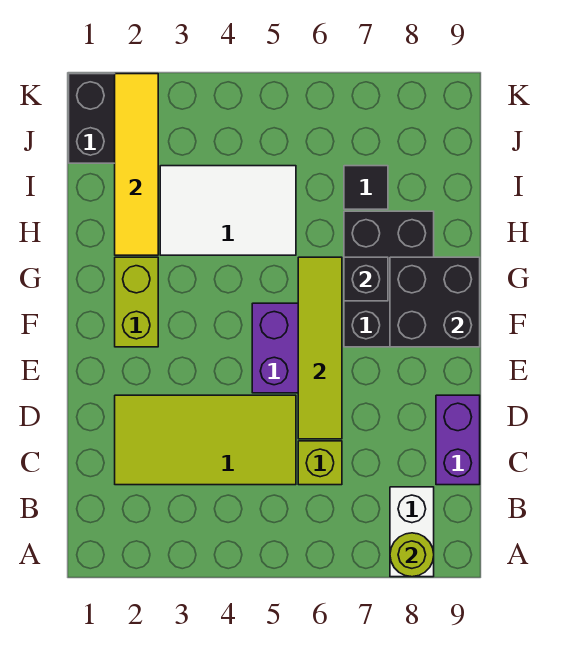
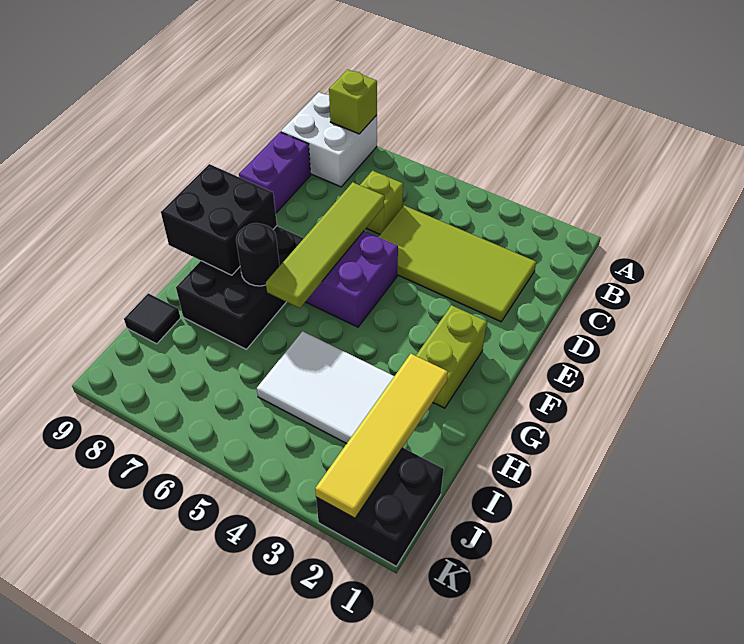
white brick A8:B8 level 1 -> white brick A8:B9 level 1
lime round brick A8 level 2 -> lime brick A8 level 2
black brick G7 level 2 -> black round brick G7 level 2
black tile I7 level 1 -> black tile I9 level 1

